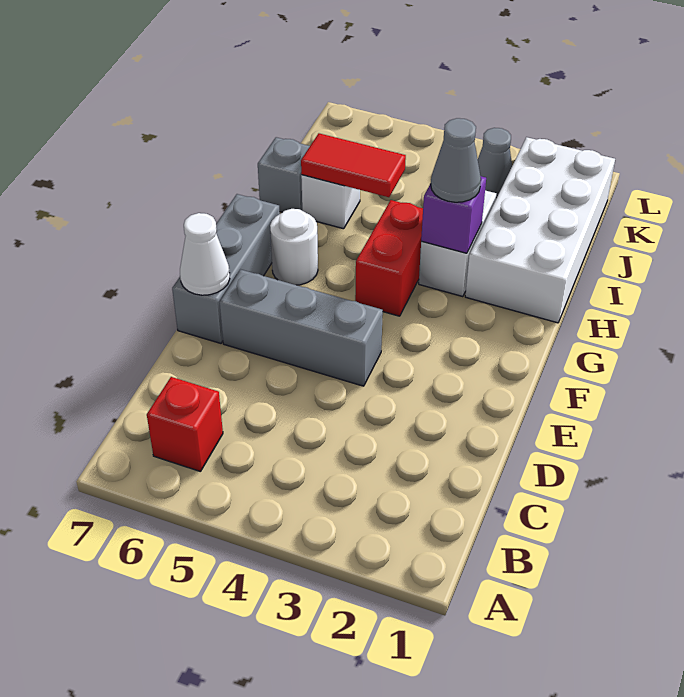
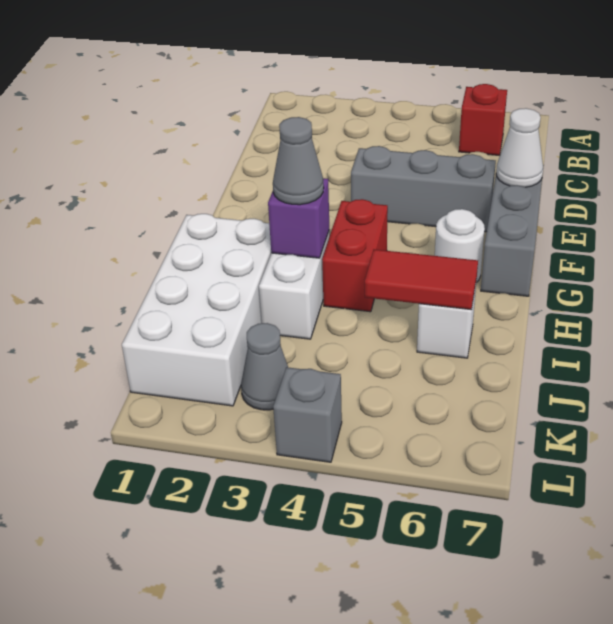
grey brick I7 level 1 -> grey brick L4 level 1

